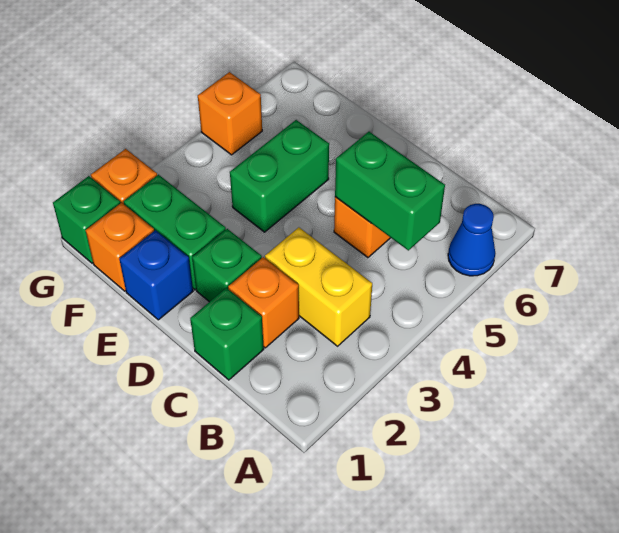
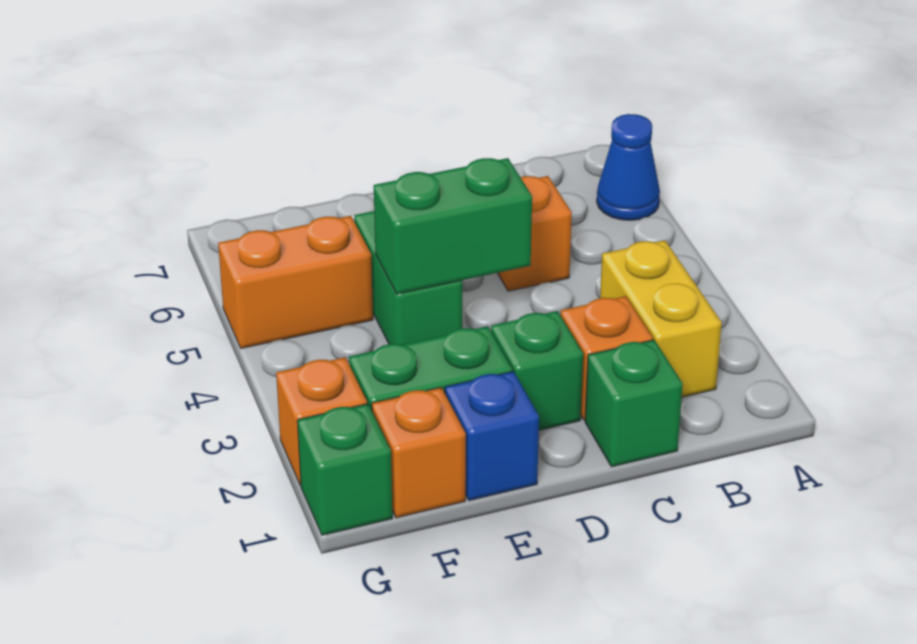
yellow brick B3:C3 level 1 -> yellow brick B2:B3 level 1
green brick B5:C5 level 2 -> green brick D4:E4 level 2
orange brick G5 level 1 -> orange brick F5:G5 level 1

